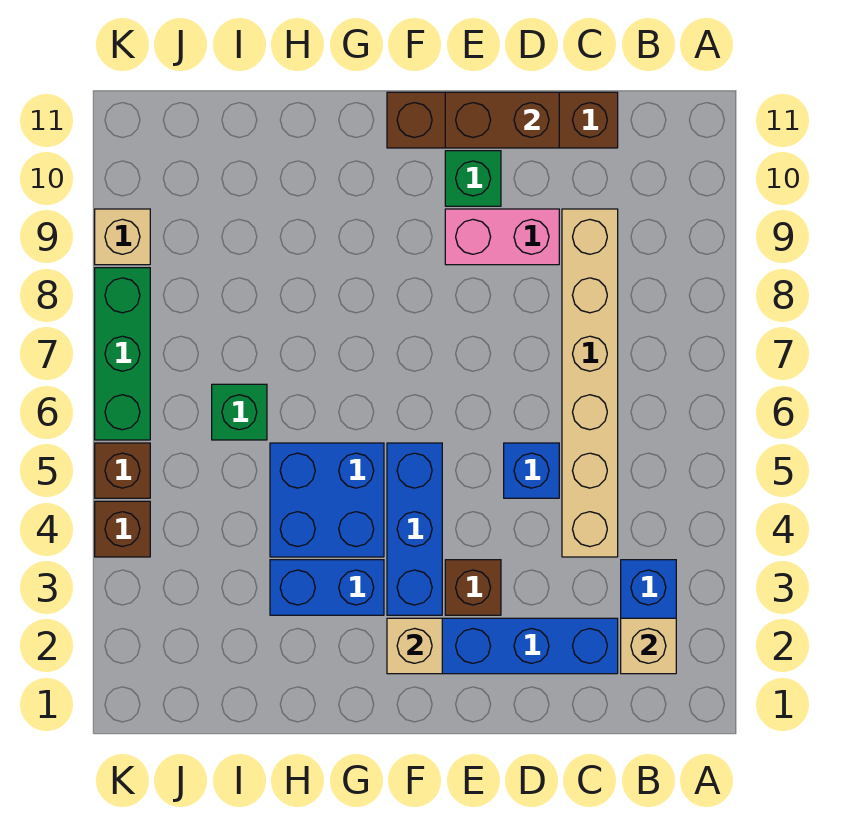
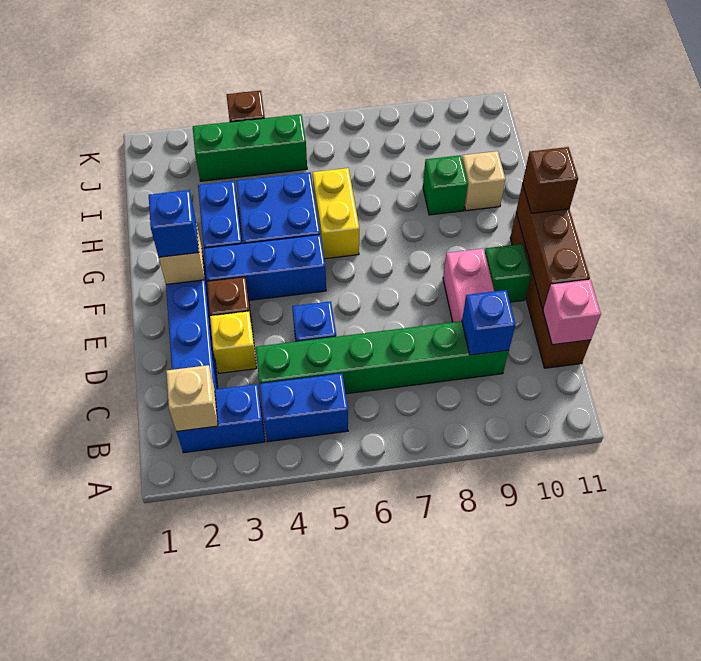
none -> blue brick B4:B5 level 1
tan brick C4:C9 level 1 -> green brick C4:C9 level 1
none -> blue brick C9 level 2
none -> pink brick C11 level 2
none -> yellow brick D3 level 1
brown brick D11:E11 level 2 -> brown brick D11:F11 level 2
none -> blue brick F2 level 3
none -> yellow brick G6:H6 level 1
green brick I6 level 1 -> green brick H9 level 1
brown brick K5 level 1 -> brown brick F11 level 3
green brick K6:K8 level 1 -> green brick J3:J5 level 1
tan brick K9 level 1 -> tan brick H10 level 1

